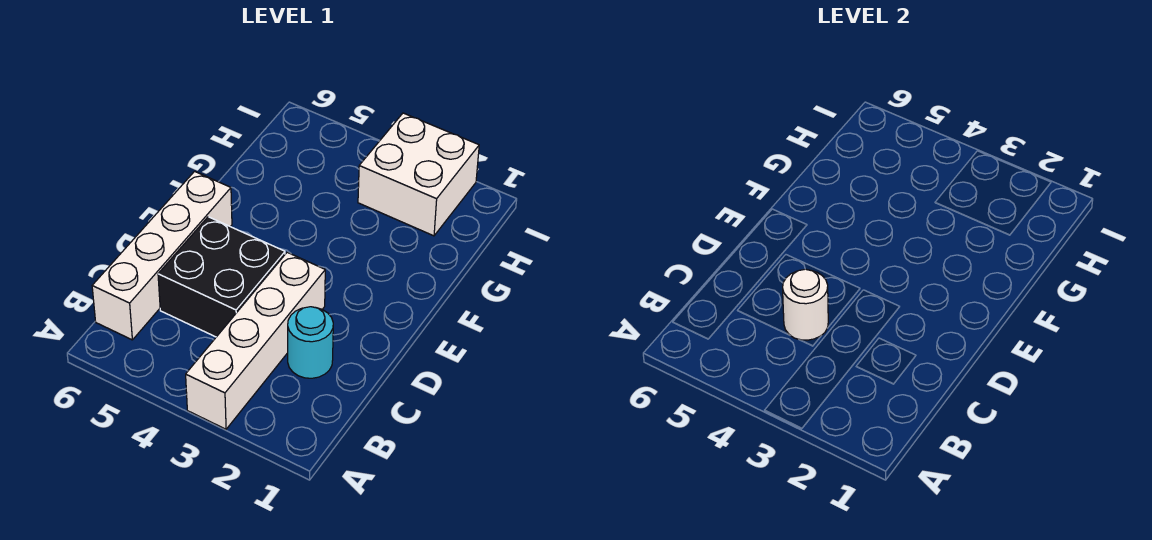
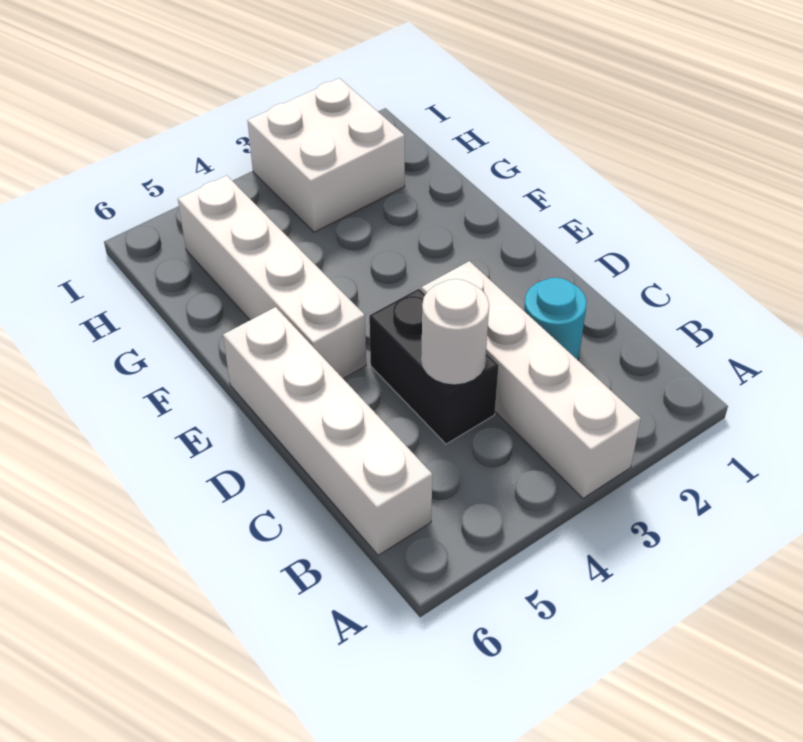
black brick C4:D5 level 1 -> black brick C4:D4 level 1
none -> white brick E5:H5 level 1

